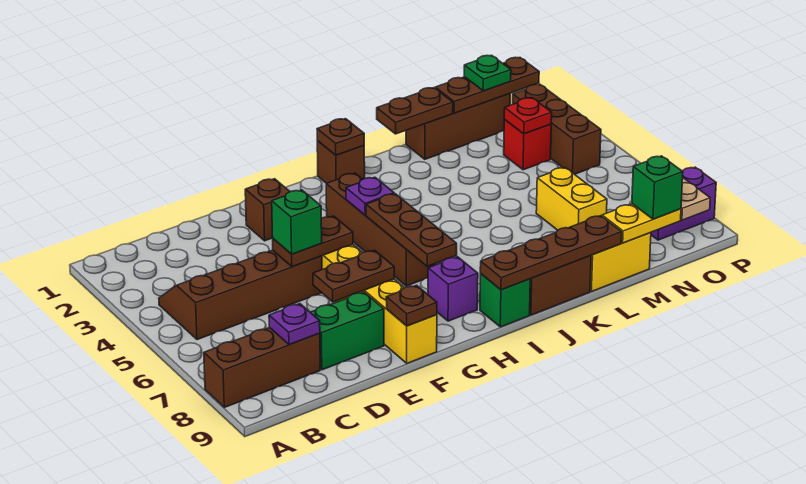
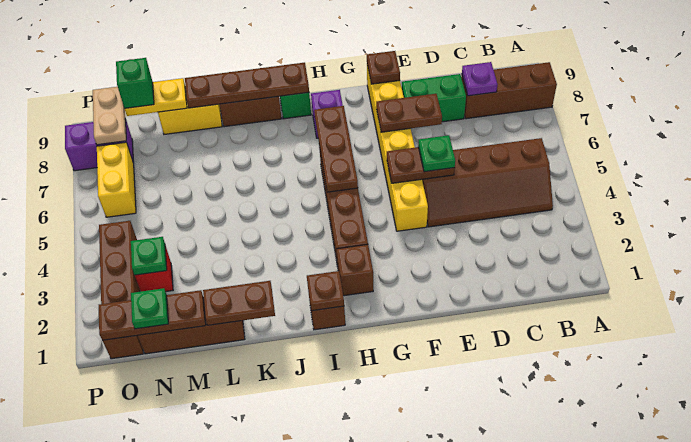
green brick E5 level 3 -> green plate E5 level 3
brown brick F2 level 1 -> brown brick H2 level 1
purple plate H4 level 2 -> none
yellow brick M6:M7 level 1 -> yellow brick O6:O7 level 1
red plate N3 level 2 -> green plate N3 level 2
brown brick O2:O4 level 1 -> brown brick O1:O4 level 1

